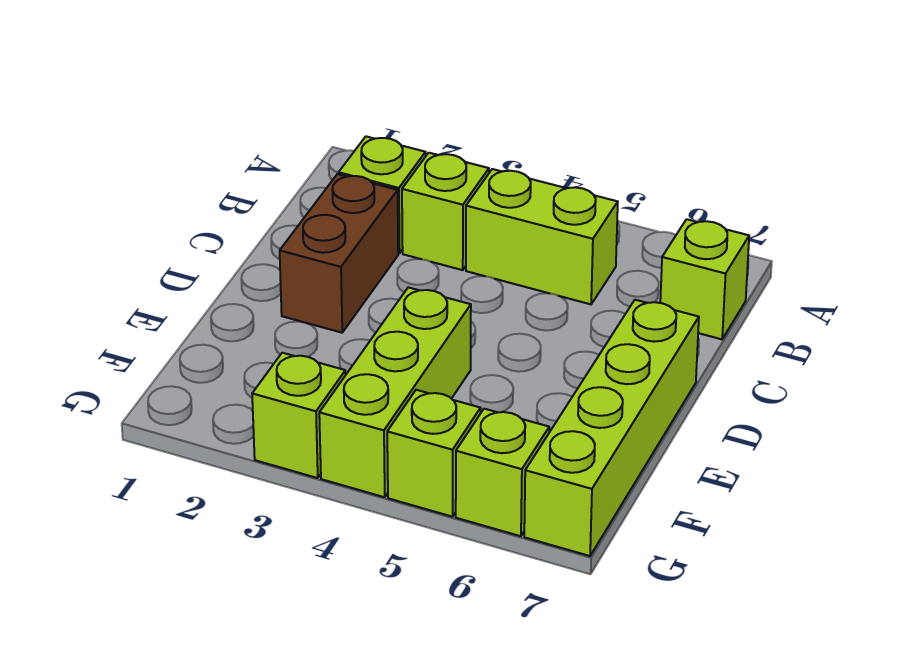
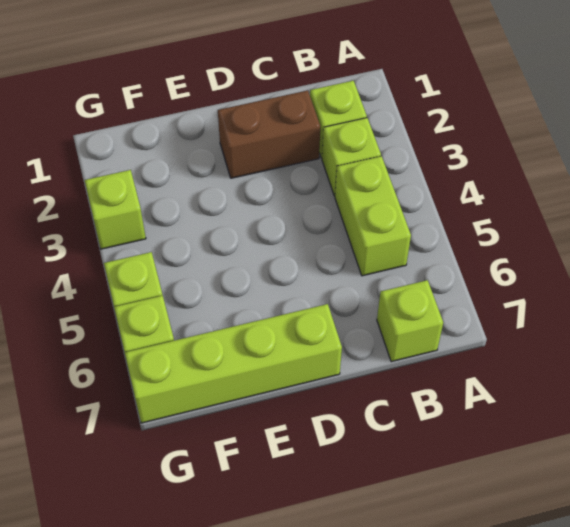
lime brick E4:G4 level 1 -> none

